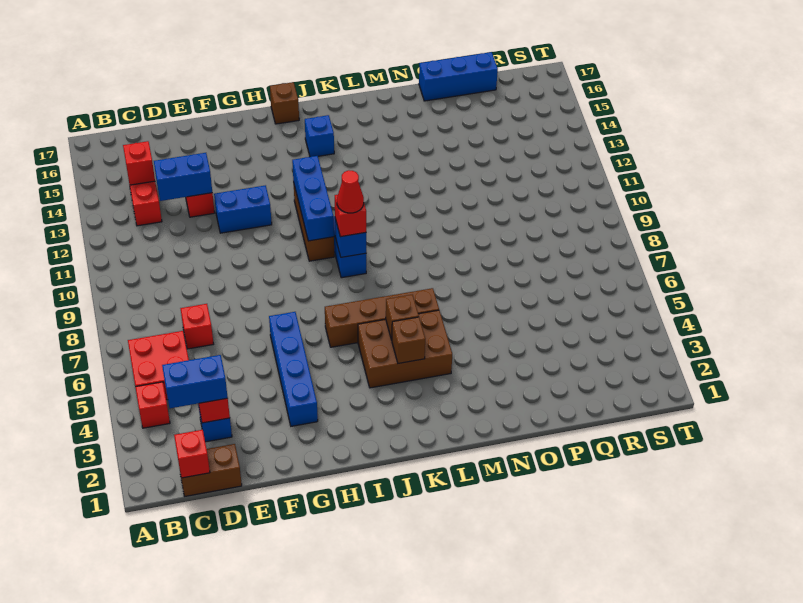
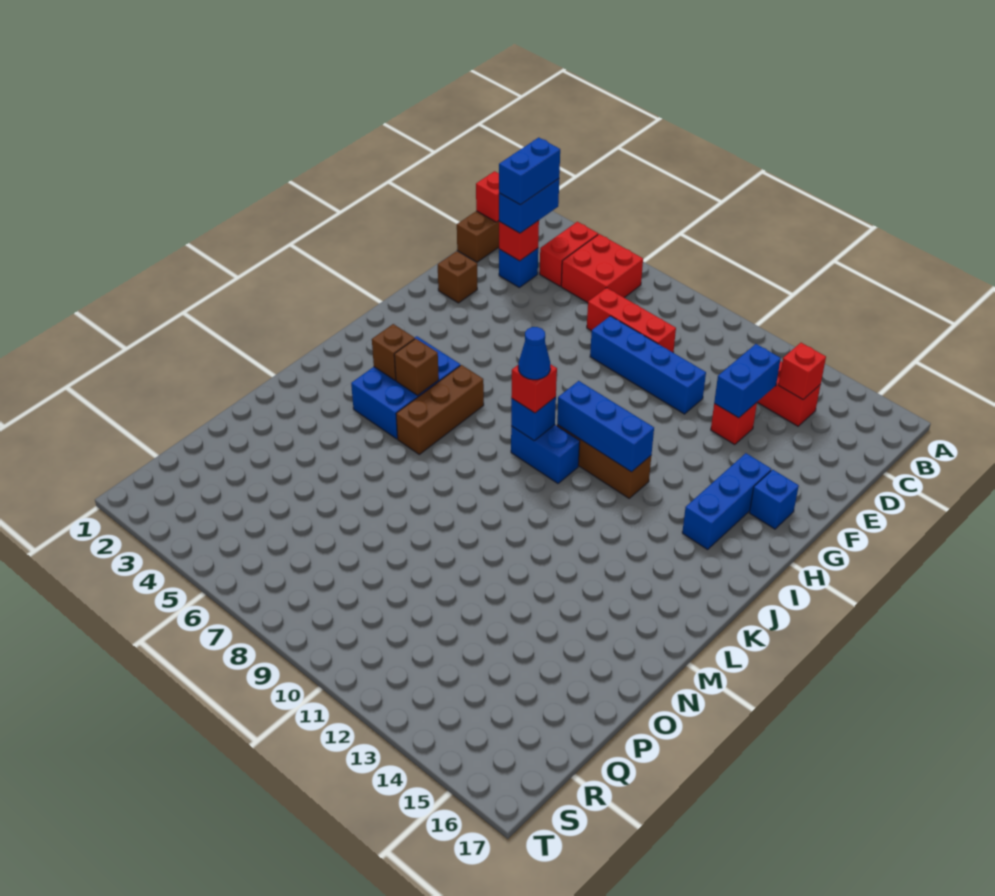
red brick B4 level 1 -> red brick B4:C4 level 1
red brick D7 level 1 -> red brick D7:D9 level 1
blue brick F12:G12 level 1 -> blue brick C3:D3 level 4
blue brick G3:G6 level 1 -> blue brick E8:E11 level 1
brown brick I6:L6 level 1 -> brown brick J6:L6 level 1
brown brick I17 level 1 -> brown brick F2 level 1
brown brick J4:L5 level 1 -> blue brick J4:L5 level 1
red cone J9 level 4 -> blue cone J9 level 4
blue brick J15 level 1 -> blue brick G16 level 1
blue brick O17:Q17 level 1 -> blue brick G15:I15 level 1

